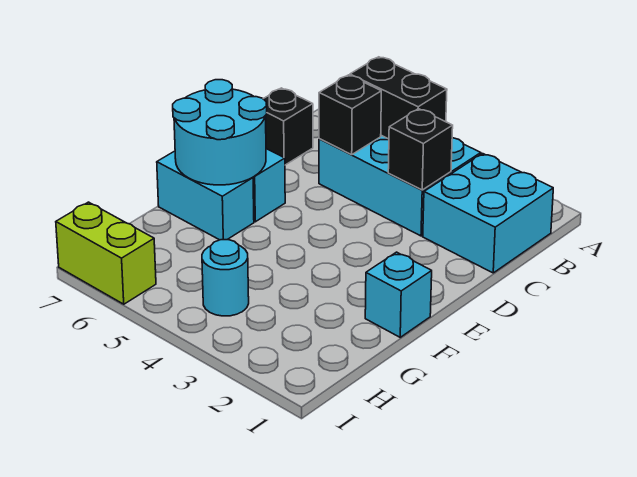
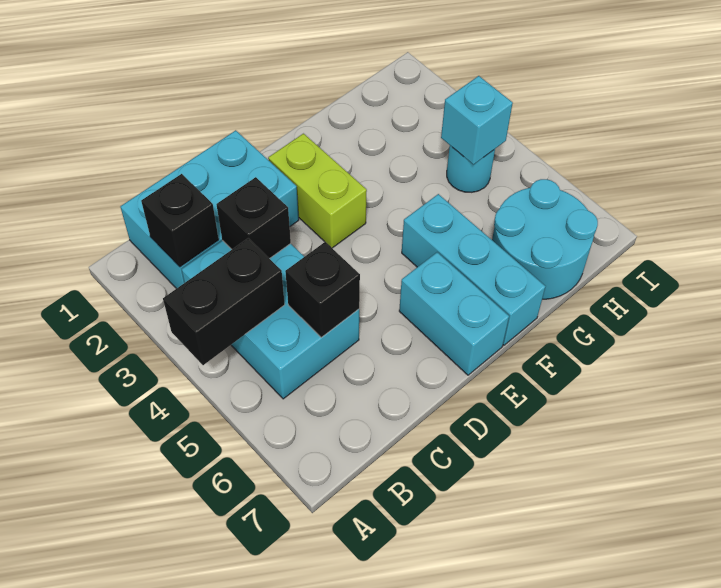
cyan brick B1:C2 level 1 -> cyan brick B1:D2 level 1
black brick B4:B5 level 2 -> black brick A4:B4 level 2
black brick C7 level 1 -> black brick B2 level 2
cyan round brick E6:F7 level 2 -> cyan round brick G6:H7 level 1
cyan brick F1 level 1 -> cyan brick H4 level 2
cyan brick F6:F7 level 1 -> cyan brick F5:F7 level 1
lime brick I6:I7 level 1 -> lime brick E2:E3 level 1

